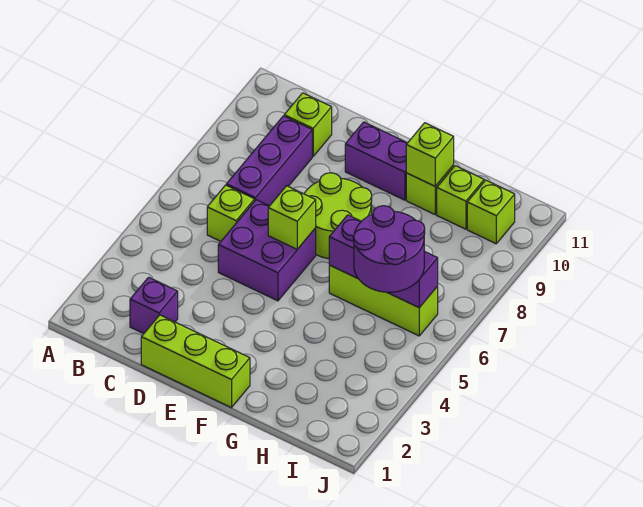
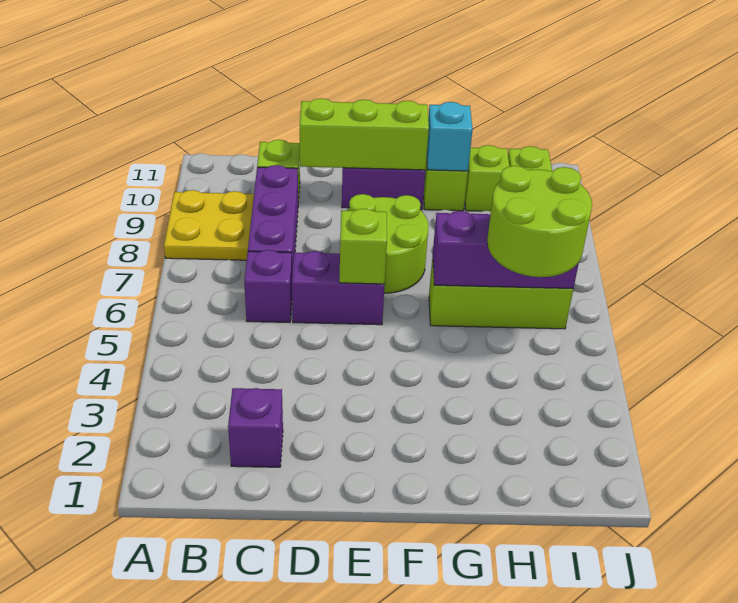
none -> yellow plate A8:B9 level 1
lime brick C6 level 1 -> purple brick C6 level 1
lime brick D1:F1 level 1 -> lime brick D10:F10 level 2
purple brick D5:E6 level 1 -> purple brick D6:E6 level 1
lime brick G10 level 2 -> cyan brick G10 level 2
purple round brick H5:I6 level 3 -> lime round brick H5:I6 level 3

